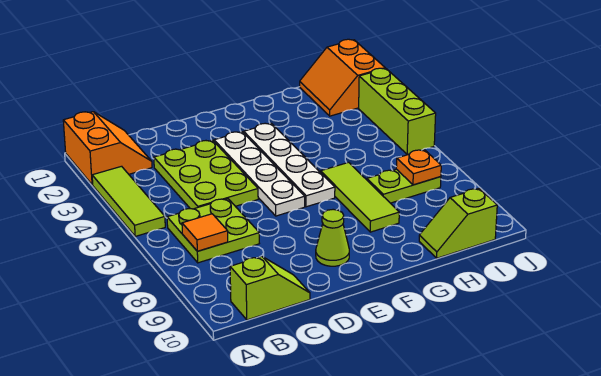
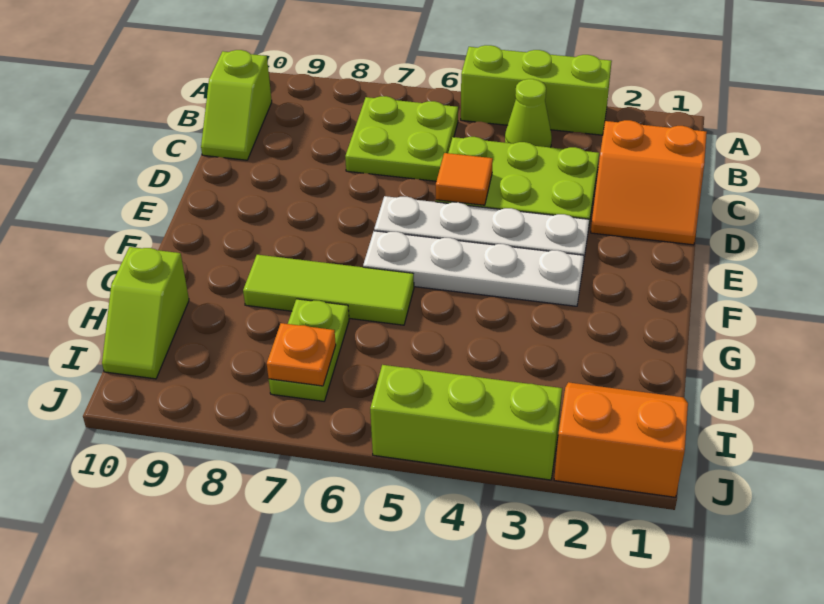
orange slope A1:B2 level 1 top A -> orange slope C1:D2 level 1 top C
lime tile A3:A5 level 1 -> lime brick A3:A5 level 1
orange tile B7 level 2 -> orange tile D5 level 2
lime cone E9 level 1 -> lime cone B4 level 1
lime slope H10:I10 level 1 top I -> lime slope H10:I10 level 1 top H

